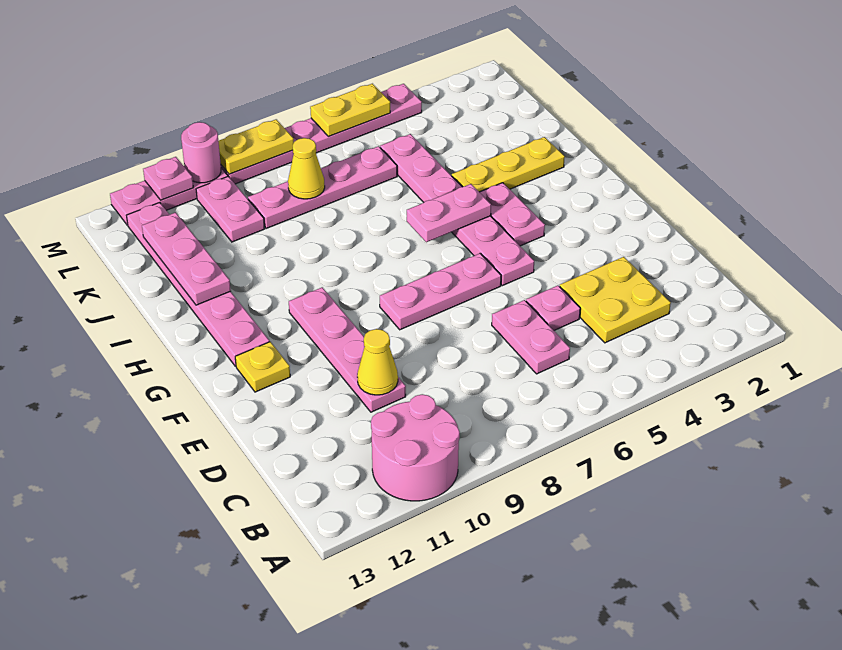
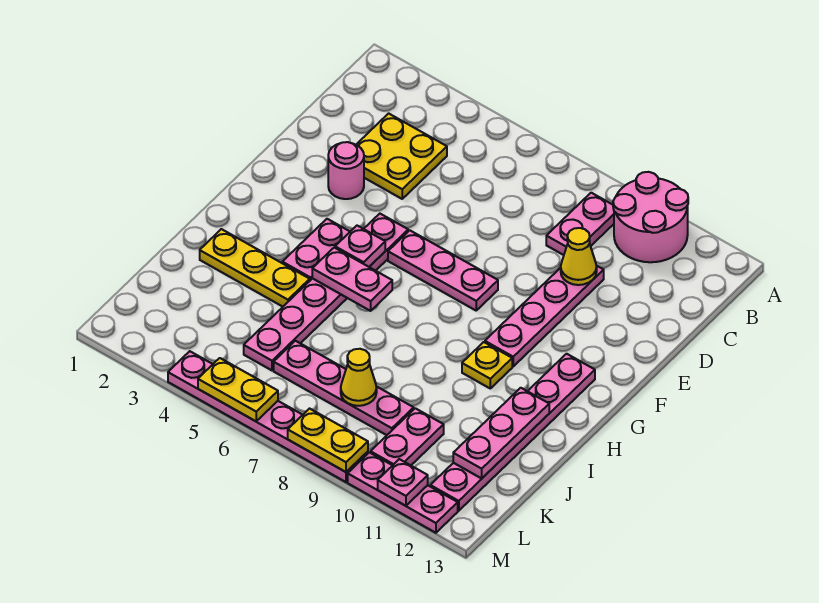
pink plate C6:D6 level 1 -> pink plate B9:C9 level 1
pink plate D5 level 1 -> pink plate G5 level 2
yellow plate F12 level 1 -> yellow plate H10 level 1
pink round brick M10 level 2 -> pink round brick E3 level 1

